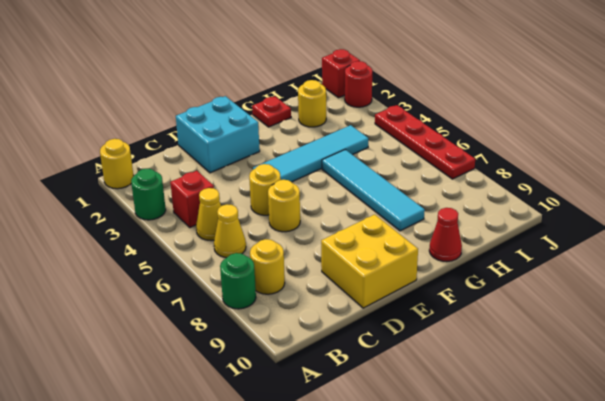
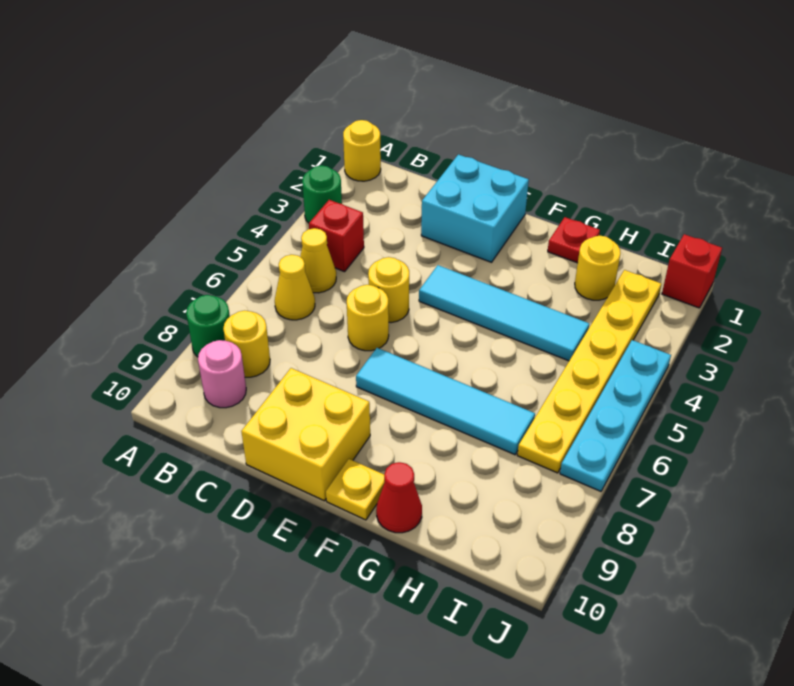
none -> pink round brick B9 level 1
none -> yellow plate F10 level 1
cyan tile G5:G8 level 1 -> cyan tile E7:H7 level 1
none -> yellow plate I2:I7 level 1
red round brick J2 level 1 -> none
red plate J4:J7 level 1 -> cyan plate J4:J7 level 1

